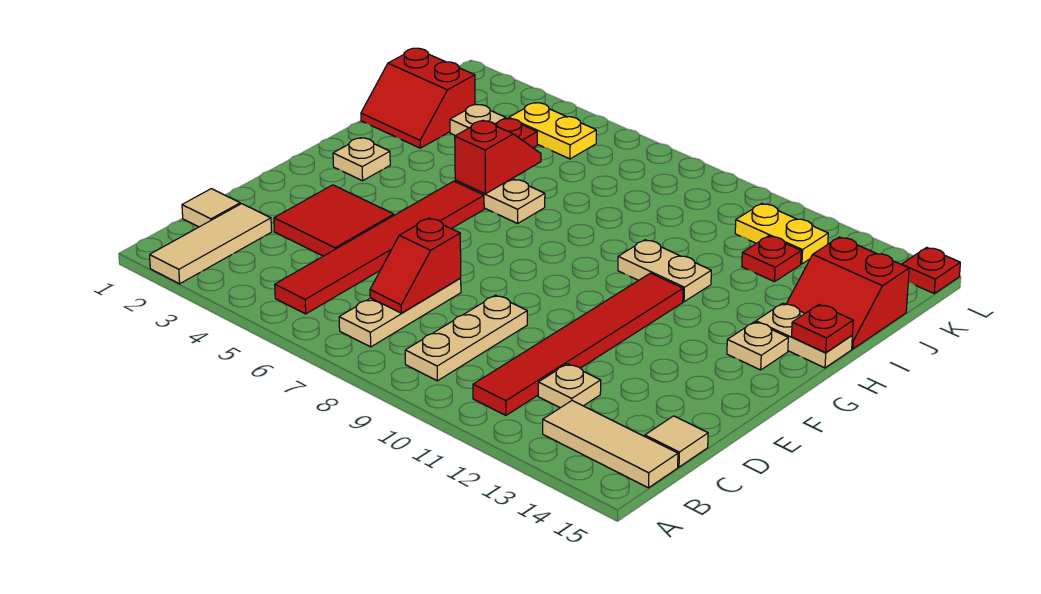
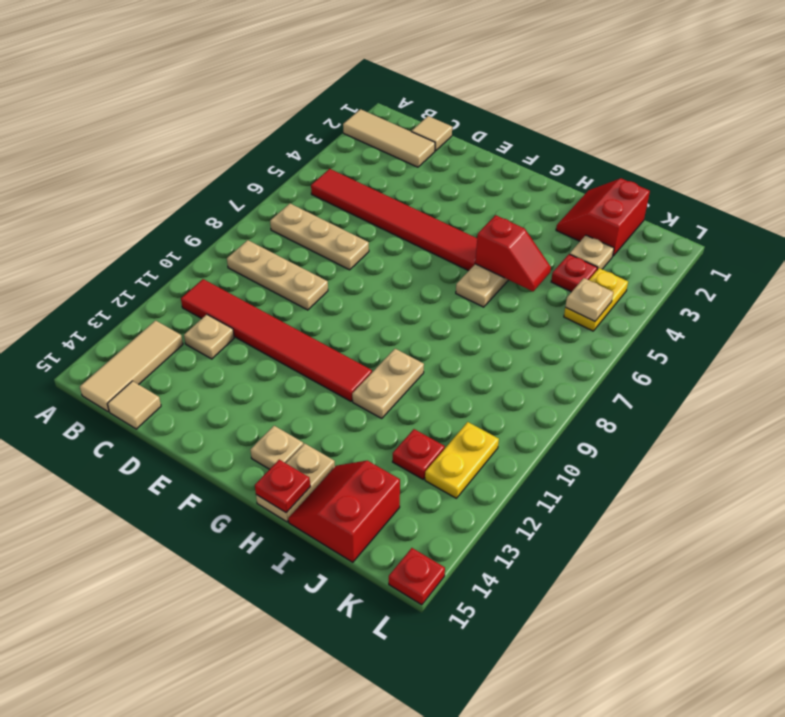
red slope C7:D7 level 2 top D -> none
red tile D3:E4 level 1 -> none
tan plate G2 level 1 -> tan plate K5 level 2

